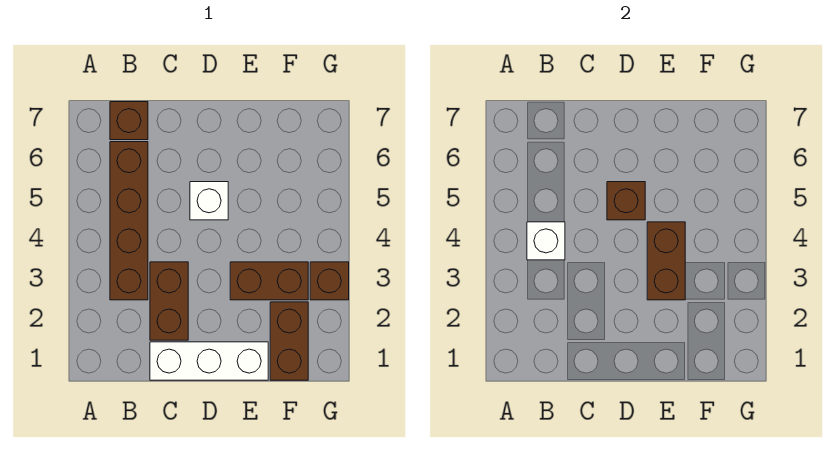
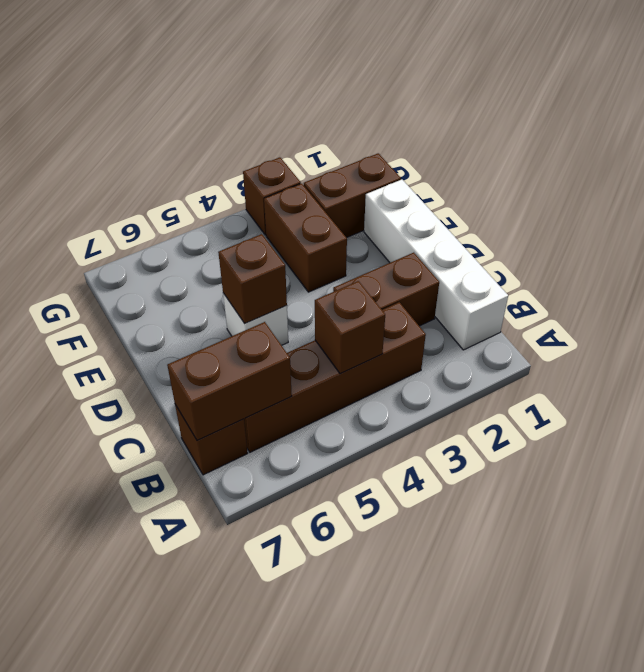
white brick B4 level 2 -> brown brick B4 level 2
white brick C1:E1 level 1 -> white brick B1:E1 level 1
brown brick E3:E4 level 2 -> brown brick B6:B7 level 2

